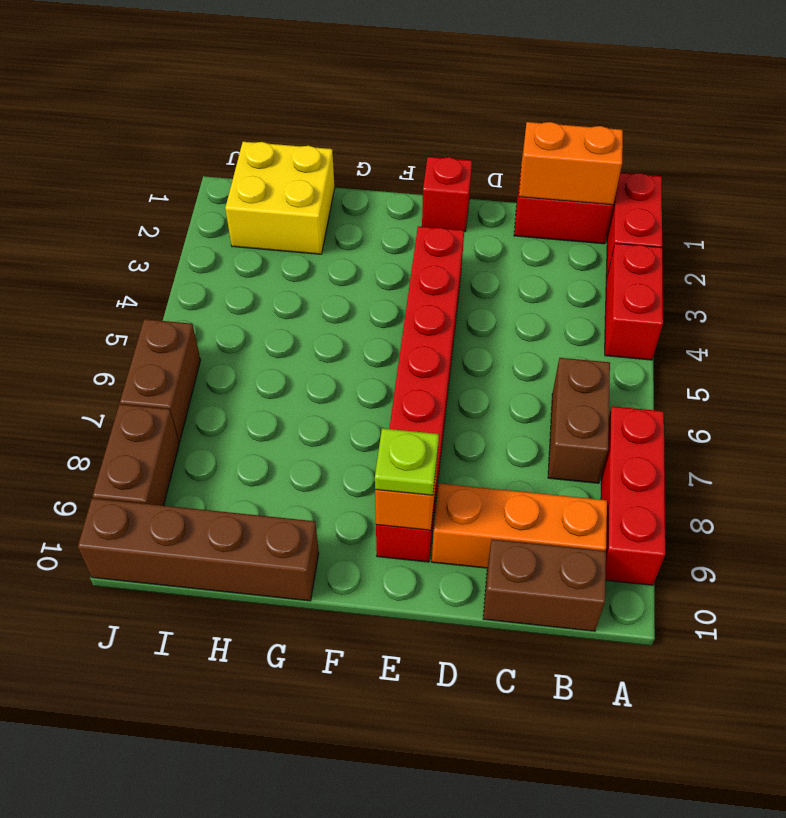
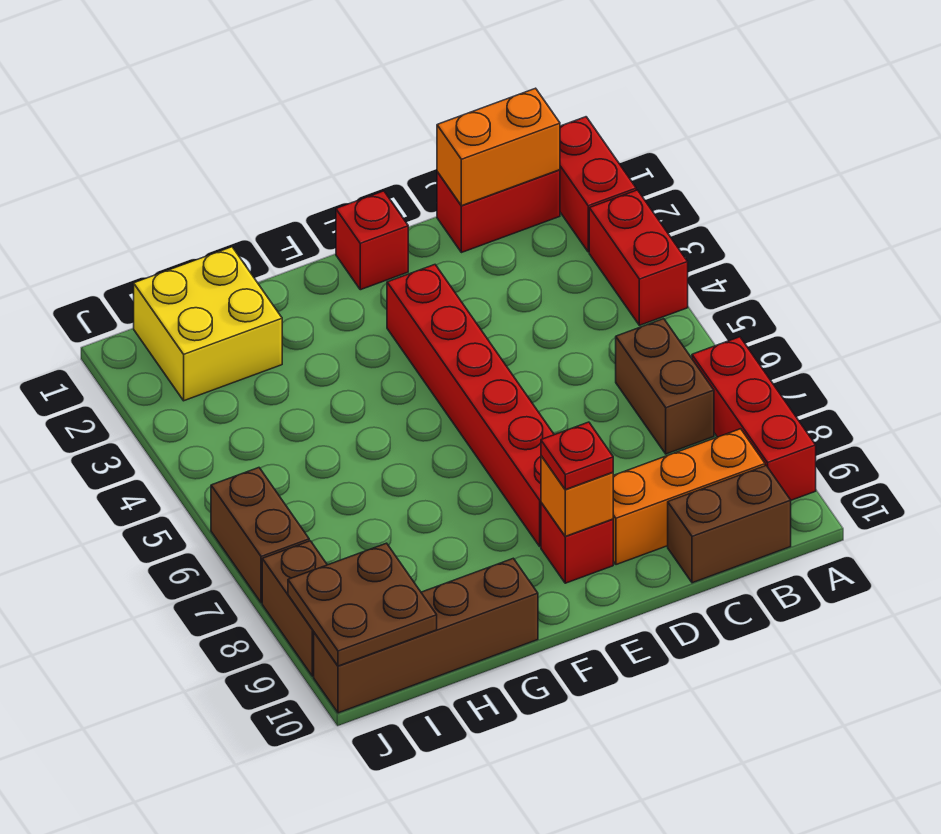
lime plate E9 level 3 -> red plate E9 level 3
none -> brown plate I9:J10 level 2

